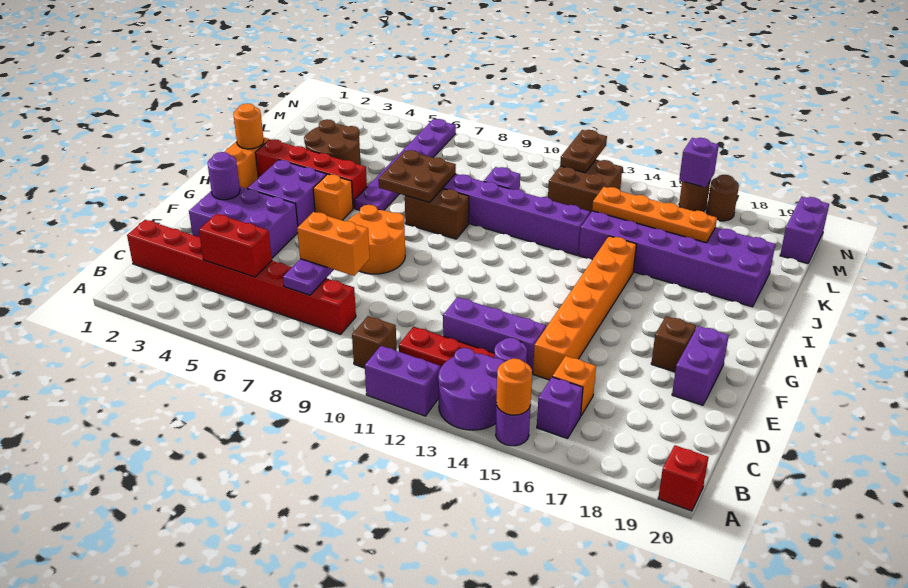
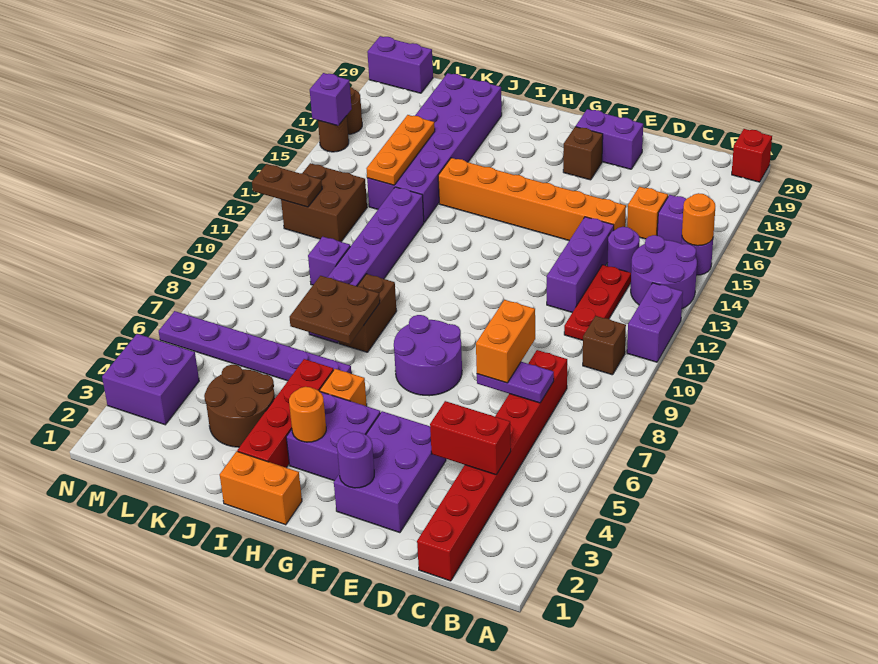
red brick C4:C5 level 2 -> red brick C4:D4 level 2
orange round brick F7:G8 level 1 -> purple round brick F7:G8 level 1
orange round brick I1 level 2 -> orange round brick H3 level 2
orange plate K14:K17 level 2 -> orange plate K14:K16 level 2
none -> purple brick M3:N4 level 1

